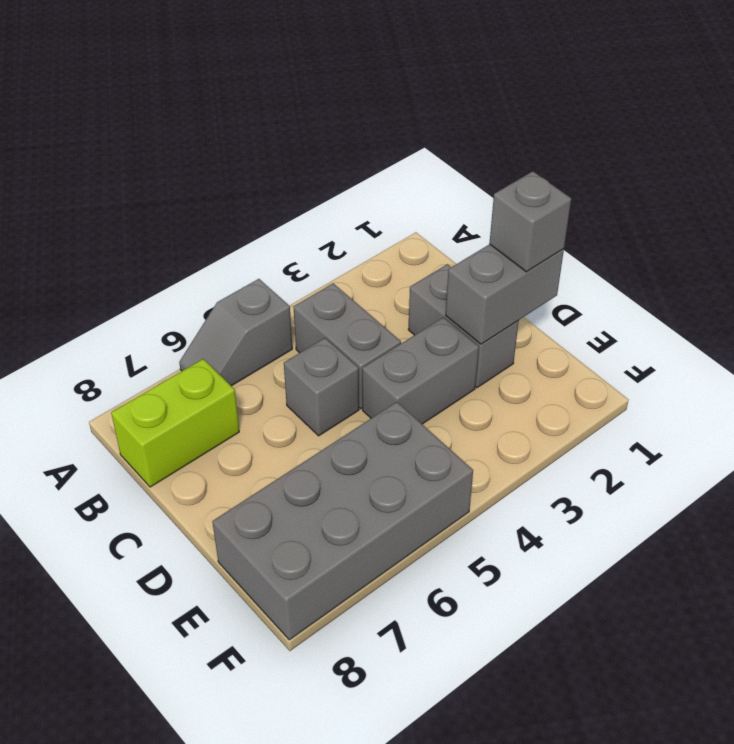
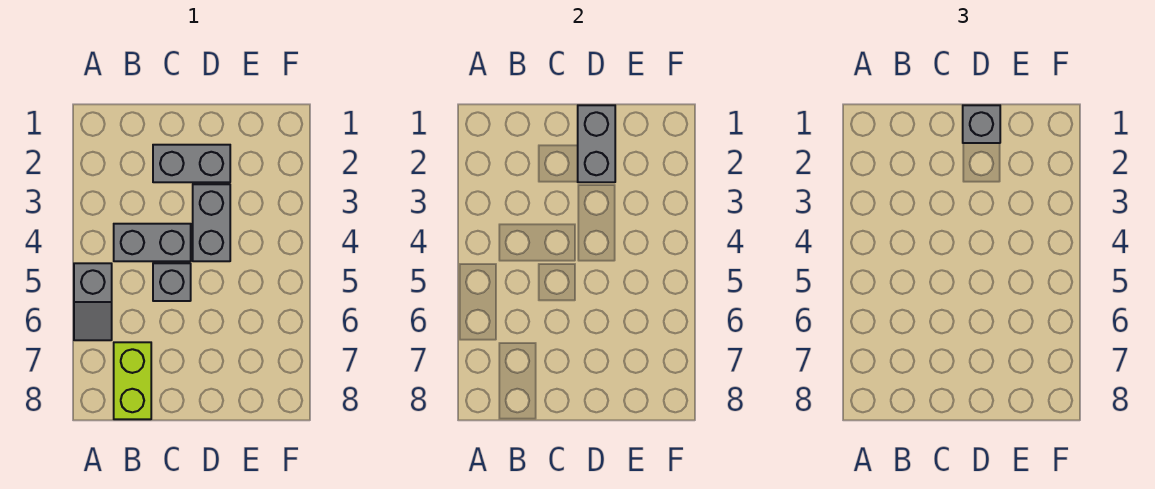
grey brick E5:F8 level 1 -> none

